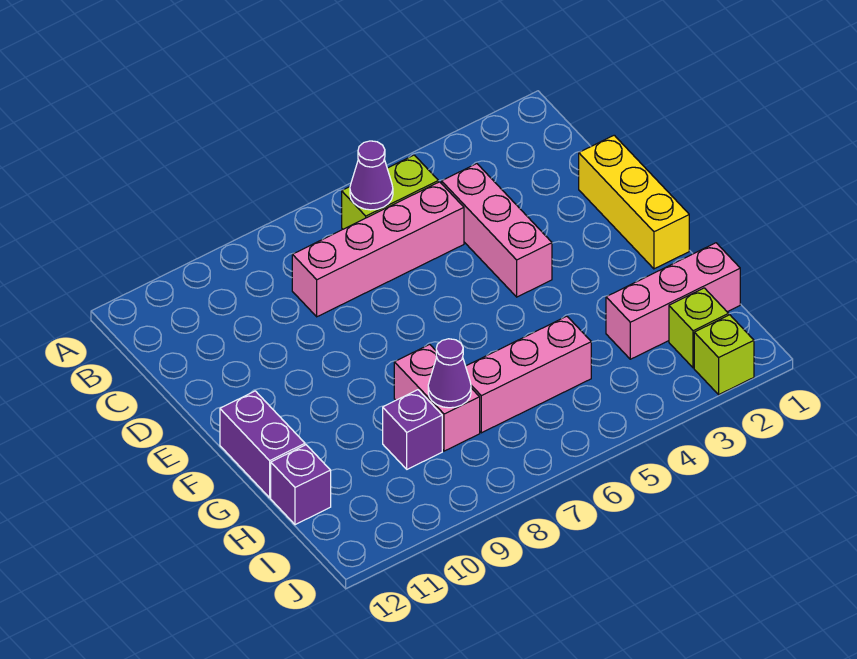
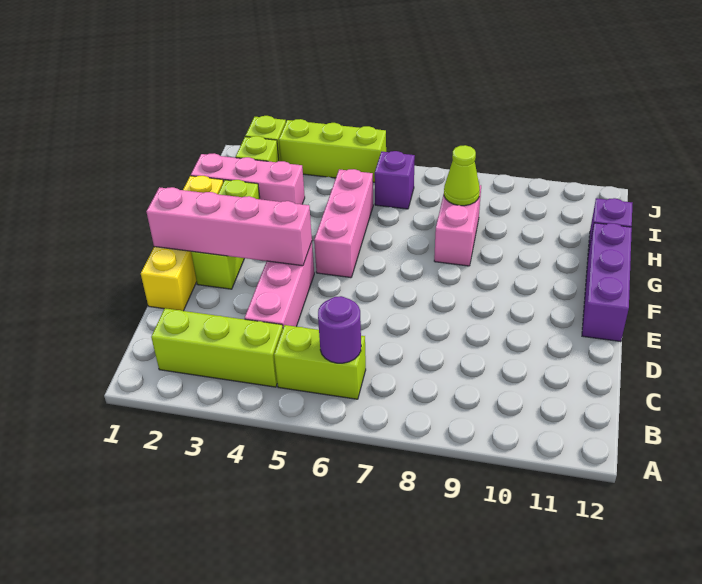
none -> lime brick B2:B4 level 1
purple cone B6 level 2 -> purple round brick B6 level 2
pink brick C5:C8 level 1 -> pink brick E1:E4 level 2
yellow brick D1:F1 level 1 -> yellow brick D1:G1 level 1
none -> lime brick E2:G2 level 1
purple brick F12:G12 level 1 -> purple brick E12:G12 level 1
pink brick H5:H7 level 1 -> pink brick F5:H5 level 1
purple cone H8 level 2 -> lime cone H8 level 2
purple brick H9 level 1 -> purple brick I6 level 1
none -> lime brick J3:J5 level 1

